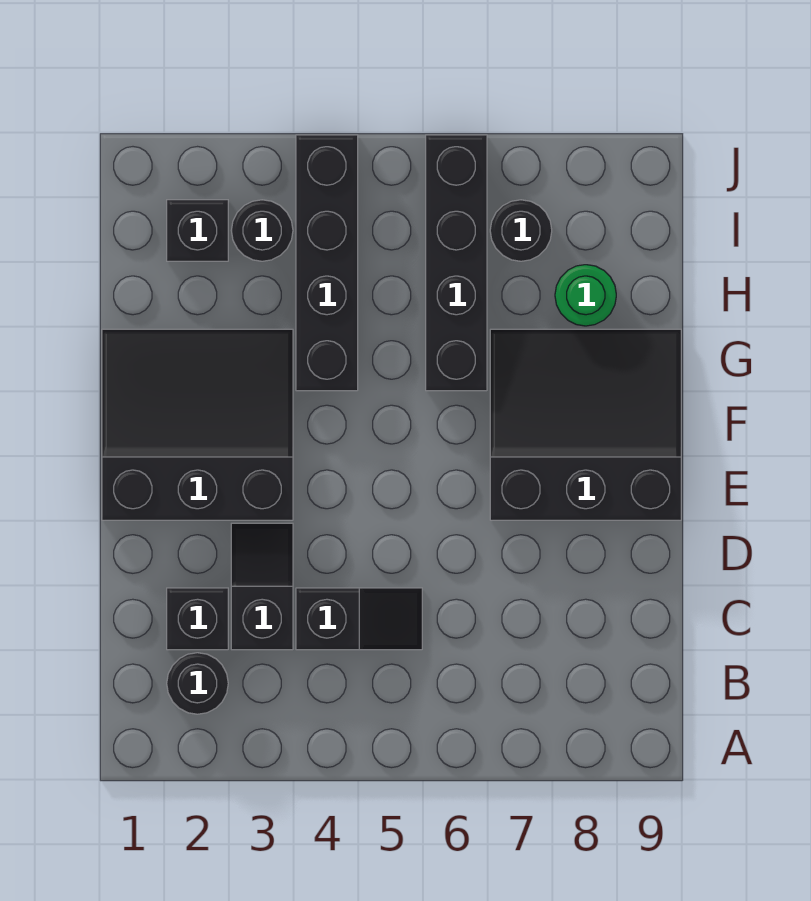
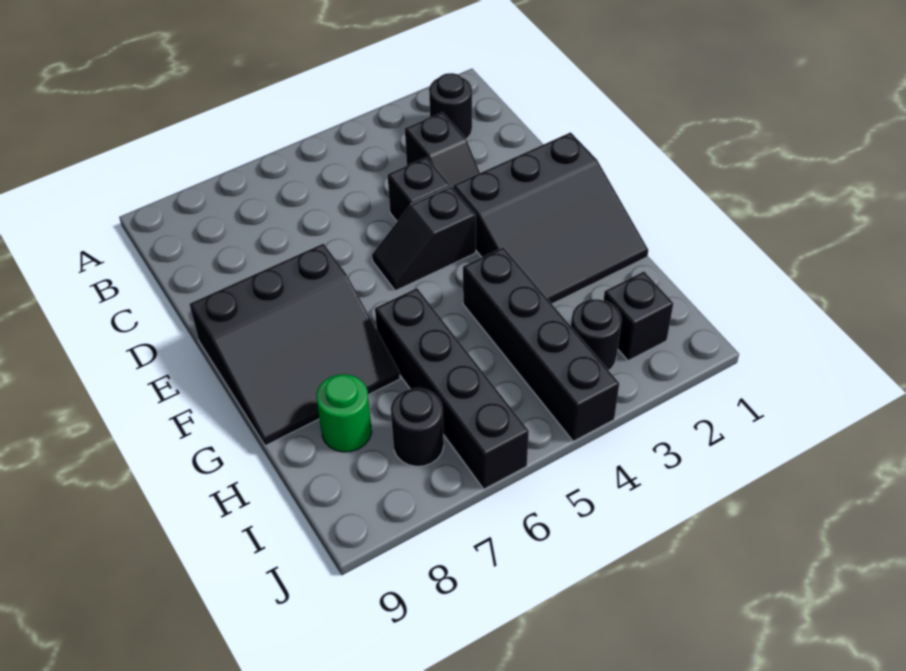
black brick C2 level 1 -> black brick D4 level 1
black slope C4:C5 level 1 top 4 -> black slope E4:E5 level 1 top 4

